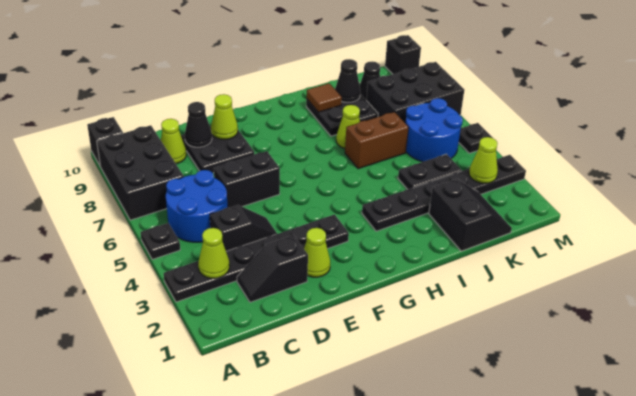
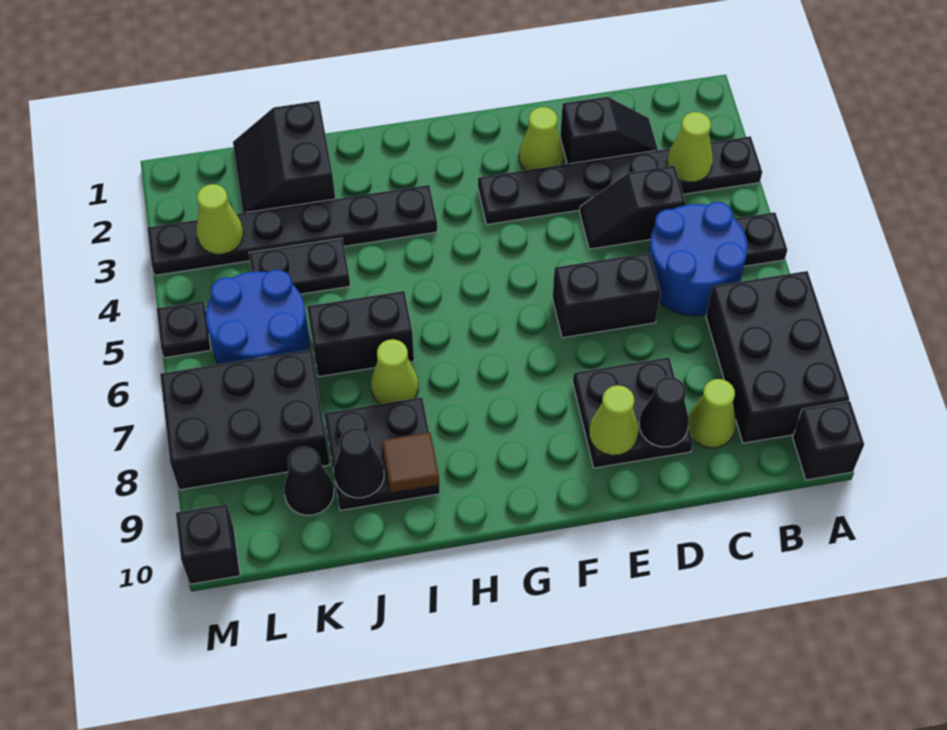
brown brick I6:J6 level 1 -> black brick I6:J6 level 1

